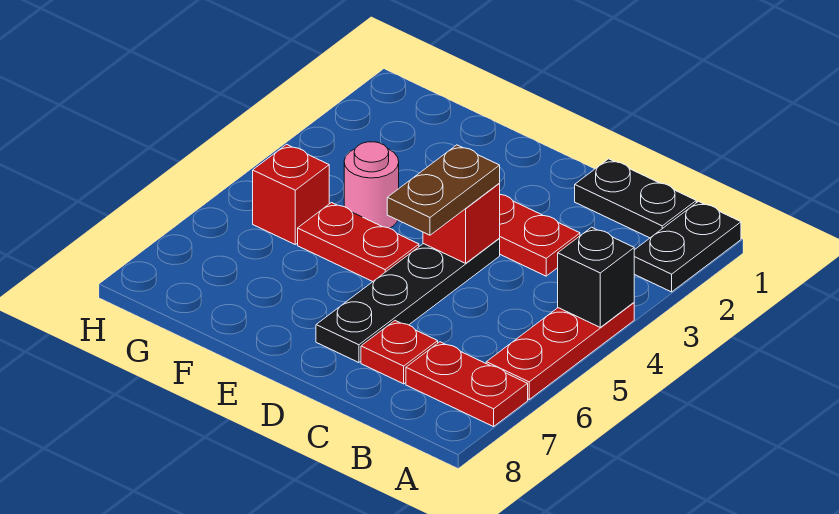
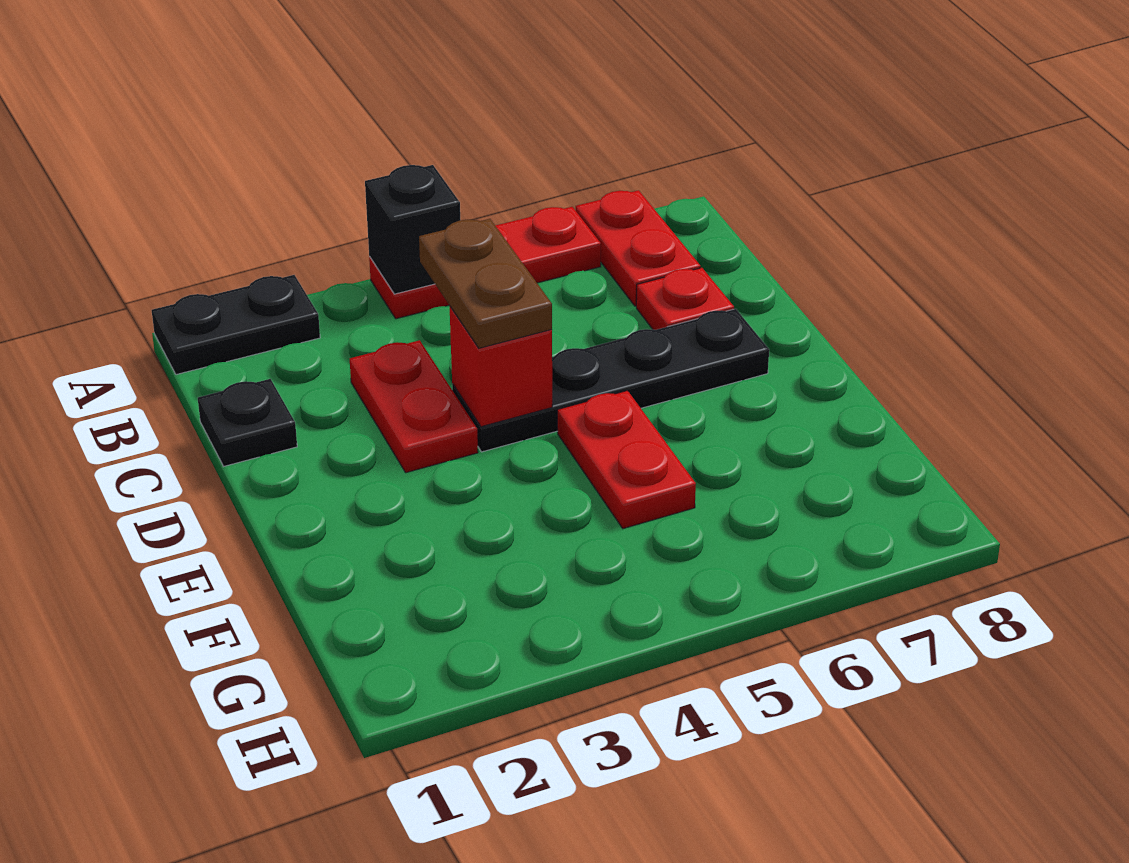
black plate B1:C1 level 1 -> black plate C1 level 1
brown plate D4:D5 level 3 -> brown plate C4:D4 level 3
pink round brick F4 level 1 -> none
red brick G5 level 1 -> none

